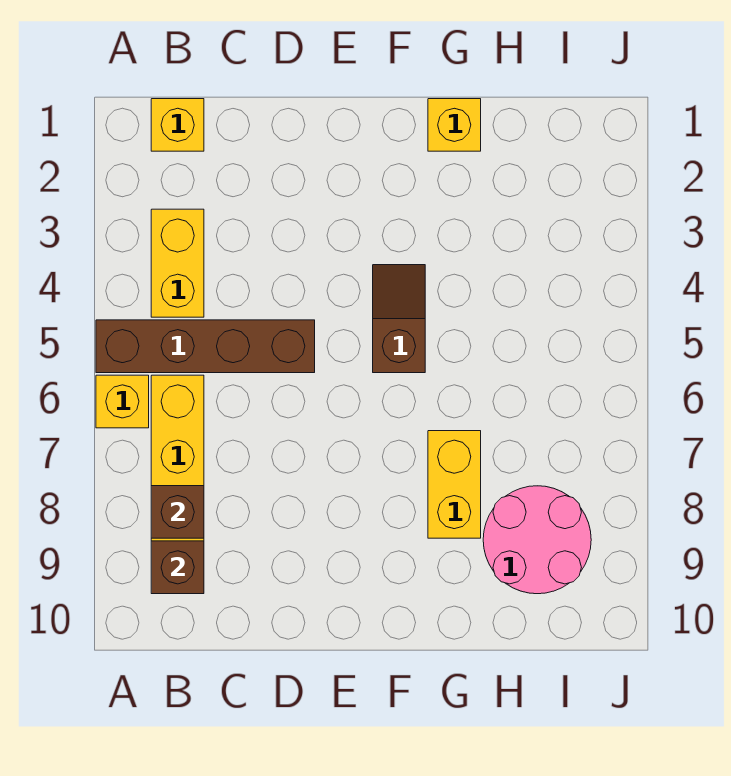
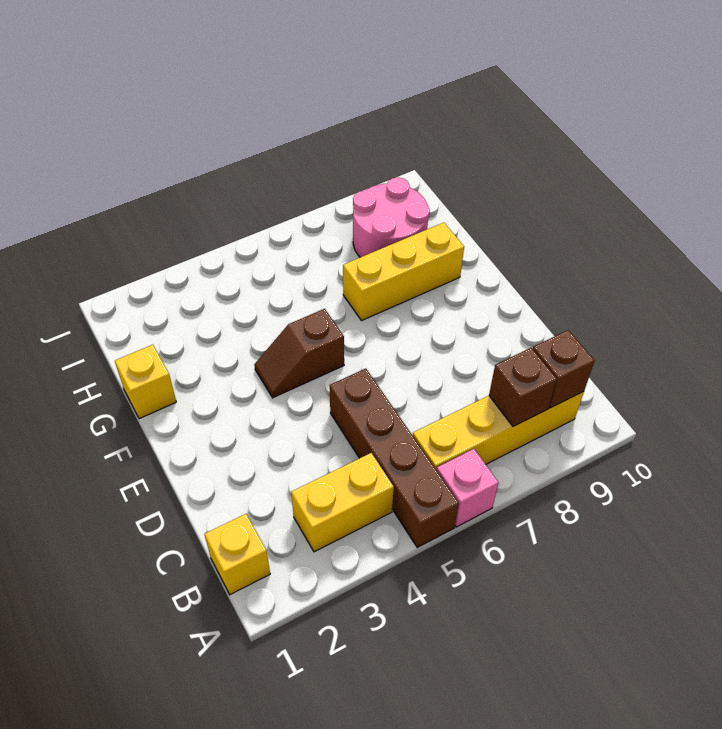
yellow brick A6 level 1 -> pink brick A6 level 1
yellow brick G7:G8 level 1 -> yellow brick G7:G9 level 1

